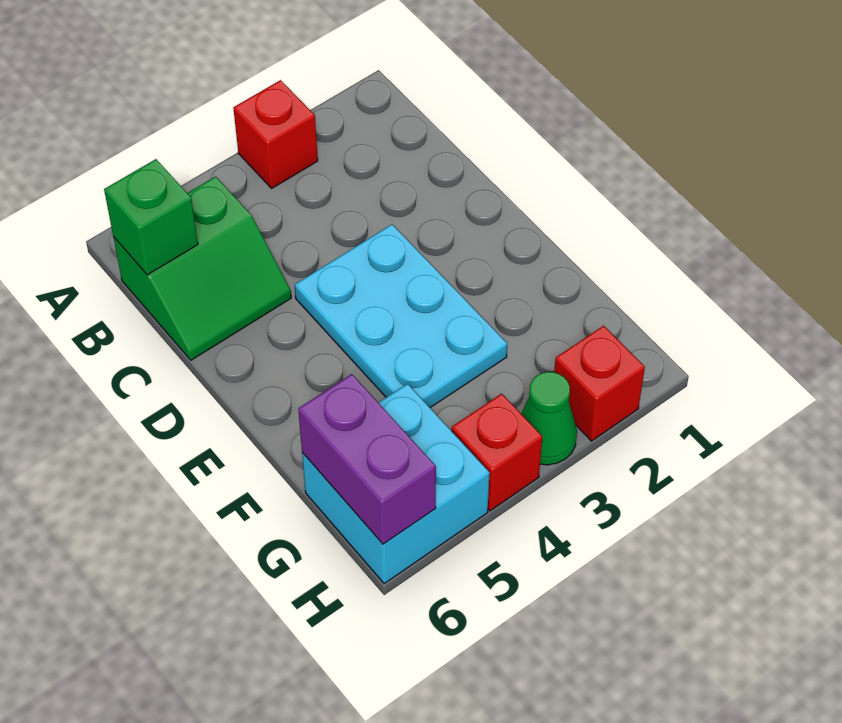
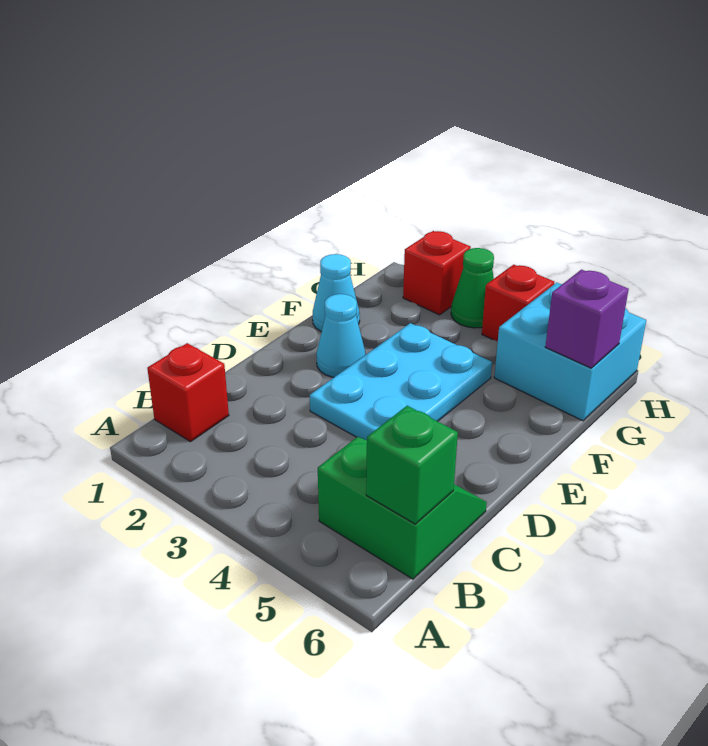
red brick A3 level 1 -> red brick B1 level 1
none -> cyan cone E2 level 1
none -> cyan cone F1 level 1
purple brick G6:H6 level 2 -> purple brick G6 level 2

